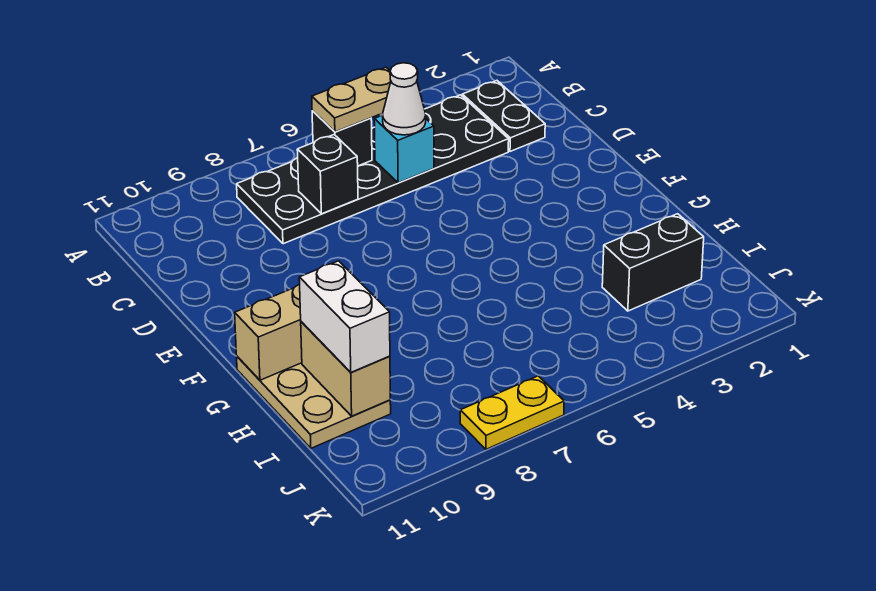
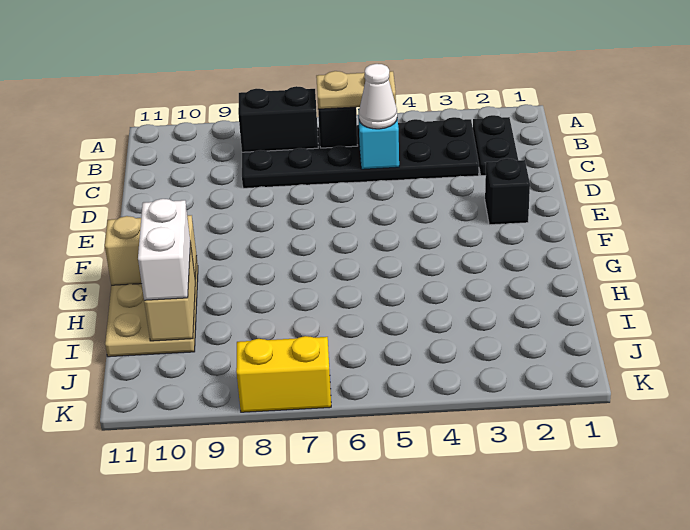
black brick C7 level 2 -> black brick E2 level 1
black brick I2:I3 level 1 -> black brick B7:B8 level 2
yellow plate K7:K8 level 1 -> yellow brick K7:K8 level 1

